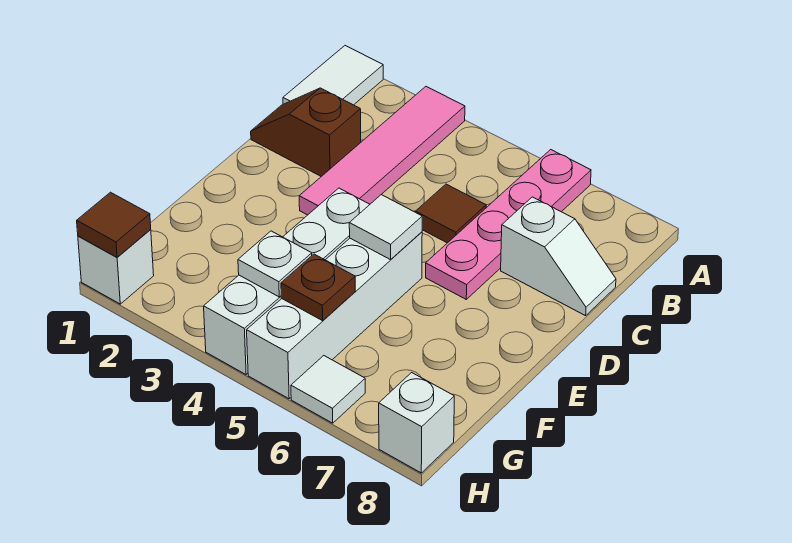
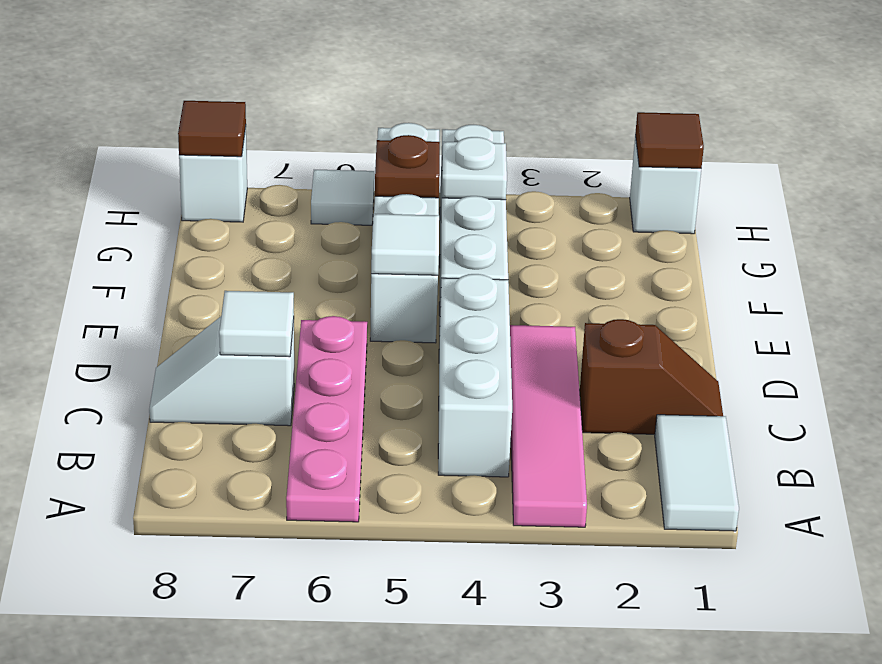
none -> white brick B4:D4 level 1
brown tile C5 level 1 -> brown tile H8 level 2
none -> white tile C7 level 2

